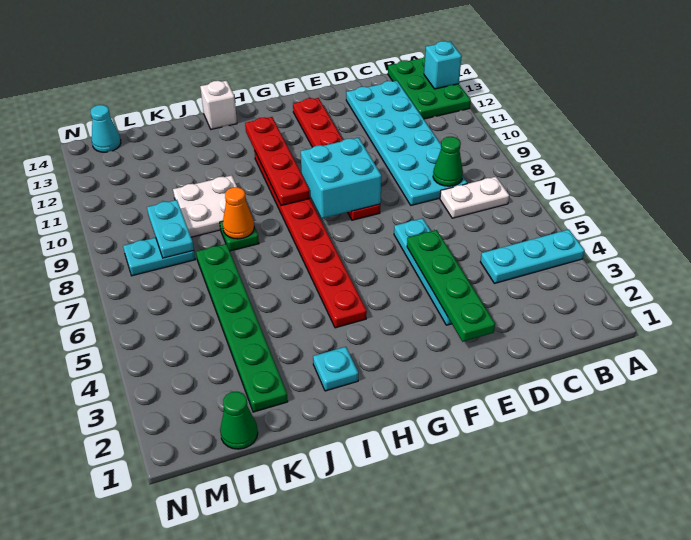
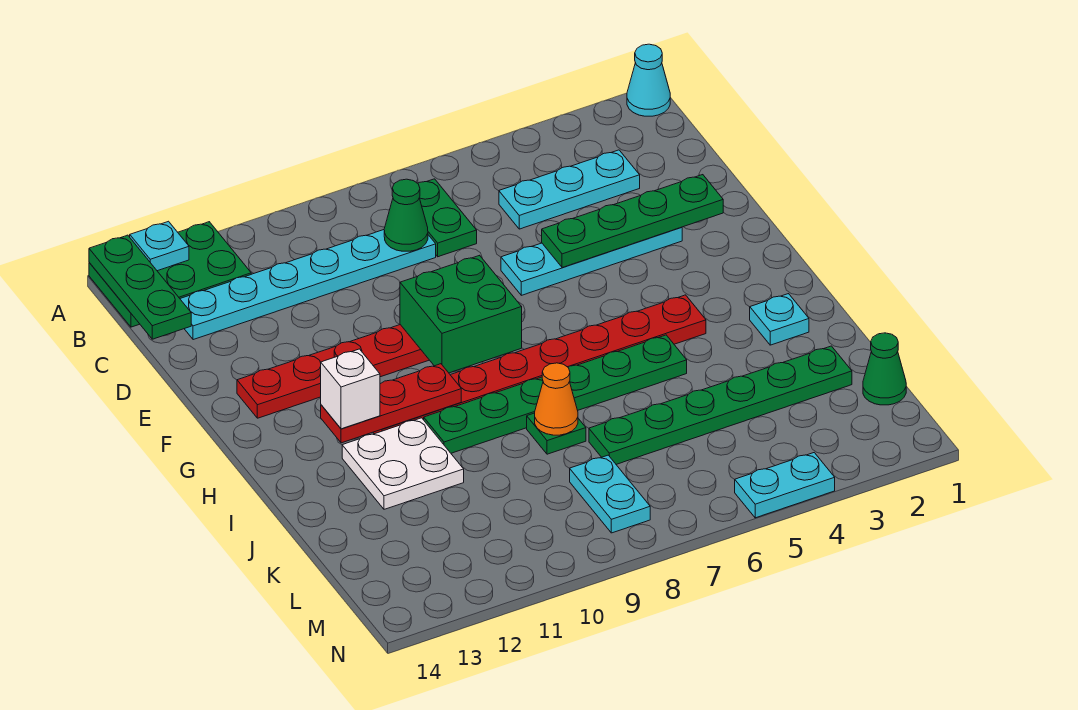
cyan plate A4:C4 level 1 -> cyan plate C3:C5 level 1
cyan brick A13 level 2 -> cyan plate A13 level 2
none -> green plate A14:C14 level 2
white plate B7:C7 level 1 -> green plate B7:C7 level 1
cyan plate C8:D13 level 1 -> cyan plate C8:C13 level 1
cyan brick F8:G9 level 2 -> green brick F8:G9 level 2
red plate H9:H12 level 2 -> red plate H10:H12 level 2
none -> green plate I5:I10 level 1
white brick I14 level 1 -> white brick H12 level 3
white plate J9:K10 level 1 -> white plate I11:J12 level 1
cyan plate L8:L9 level 2 -> cyan plate N4:N5 level 1
cyan cone M14 level 1 -> cyan cone A1 level 1

